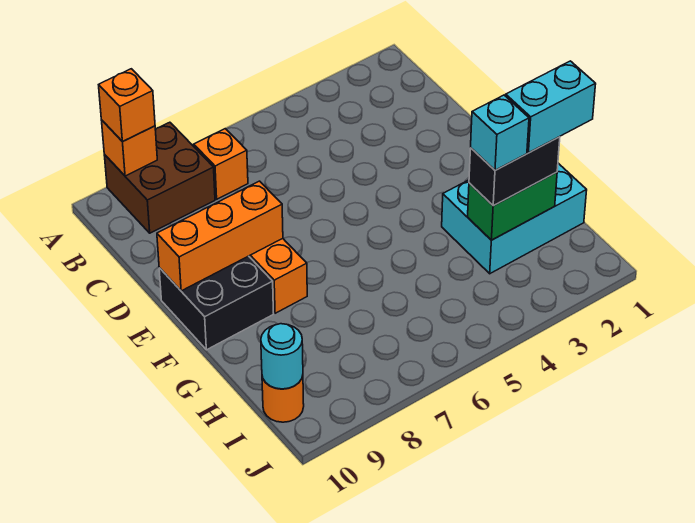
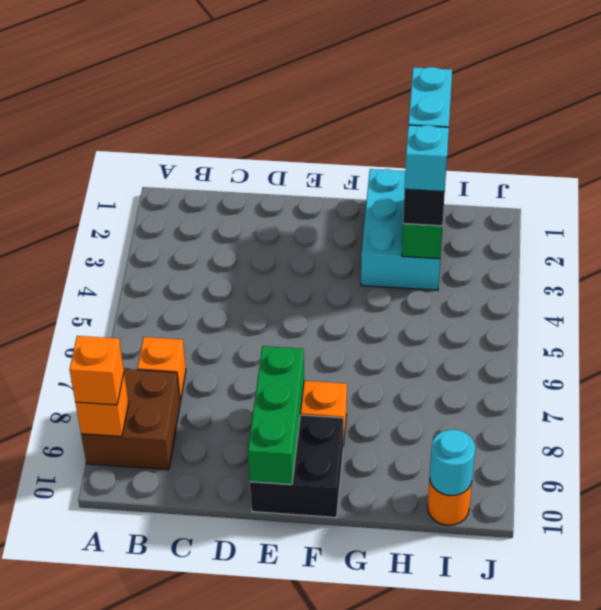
orange brick E8:E10 level 2 -> green brick E8:E10 level 2

